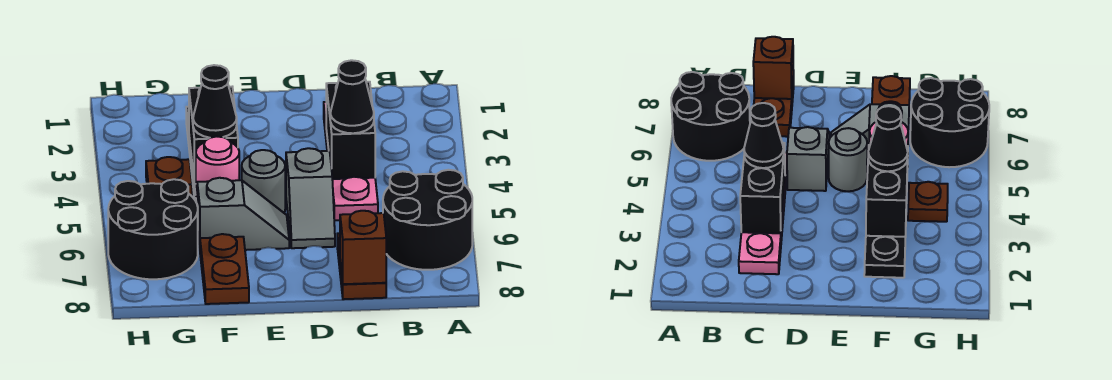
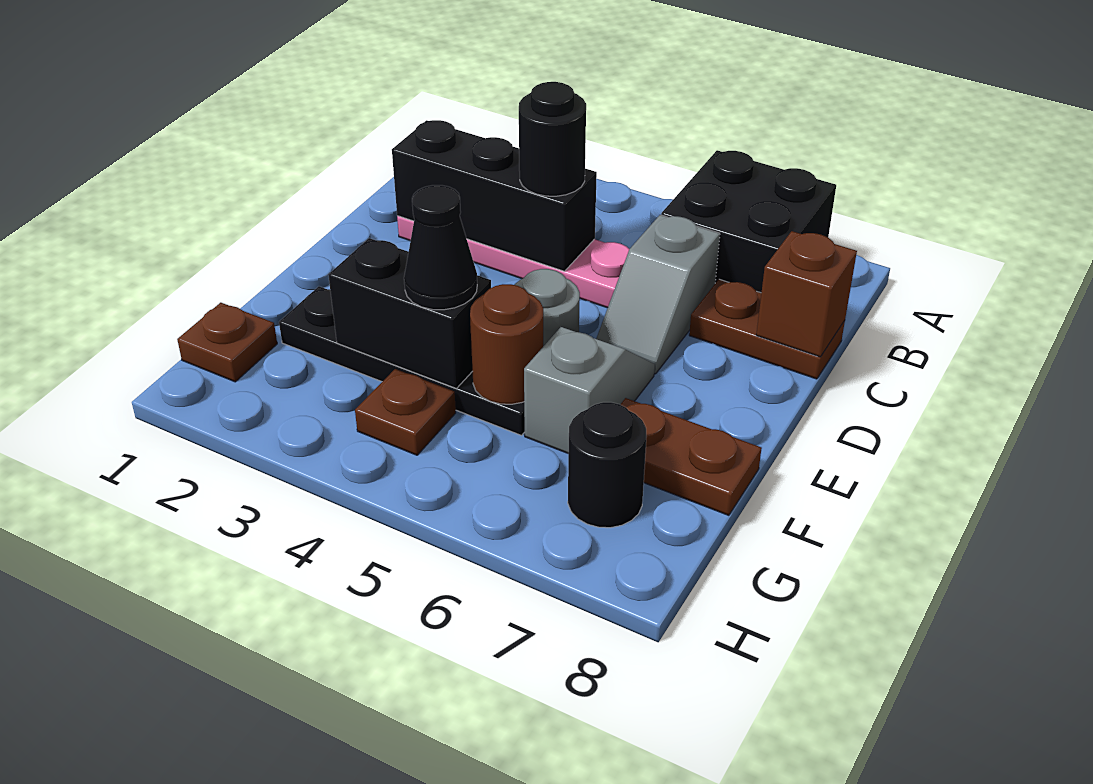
black round brick A6:B7 level 1 -> black brick A6:B7 level 1
black brick C3:C4 level 2 -> black brick C2:C4 level 2
black cone C4 level 3 -> black round brick C4 level 3
grey slope D5:D6 level 1 top 5 -> grey slope C6:D6 level 1 top C
pink round brick F5 level 2 -> brown round brick F5 level 2
none -> brown plate G1 level 1
black round brick G6:H7 level 1 -> black round brick G7 level 1

